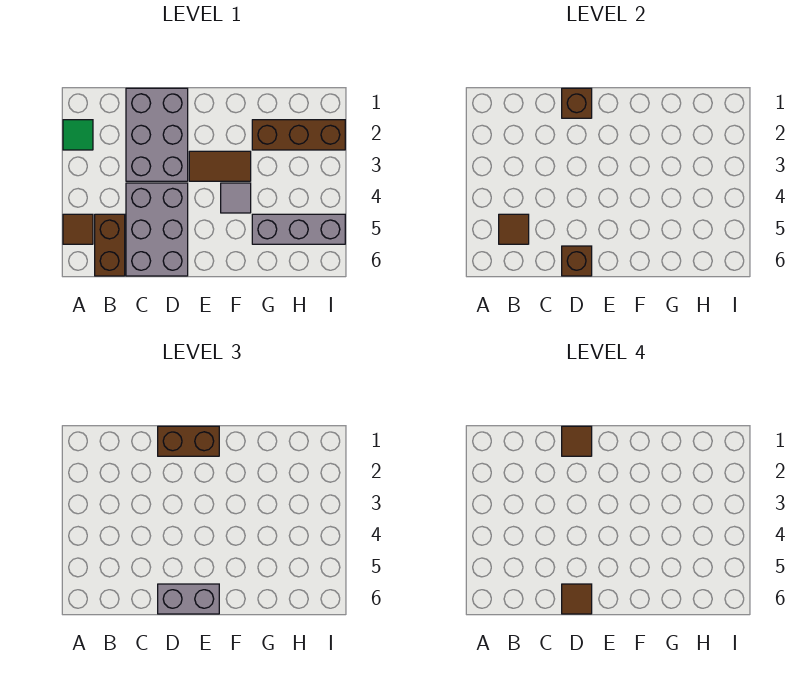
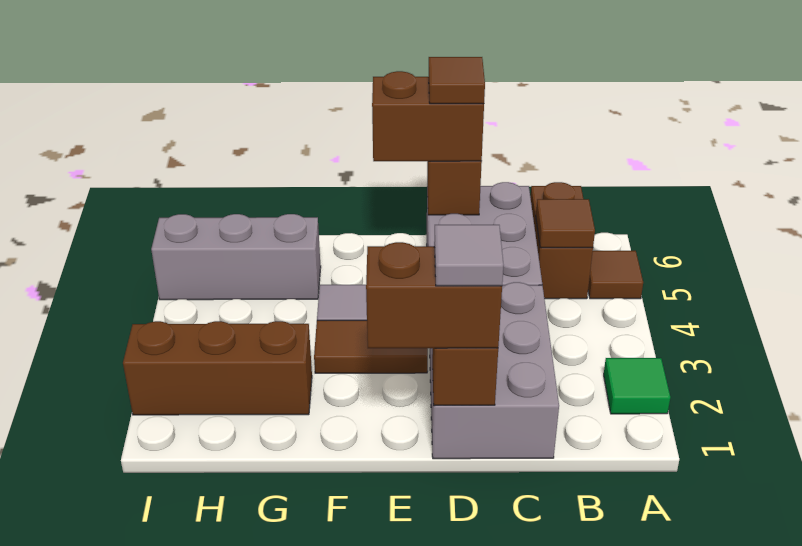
brown tile D1 level 4 -> grey tile D1 level 4
grey brick D6:E6 level 3 -> brown brick D6:E6 level 3

